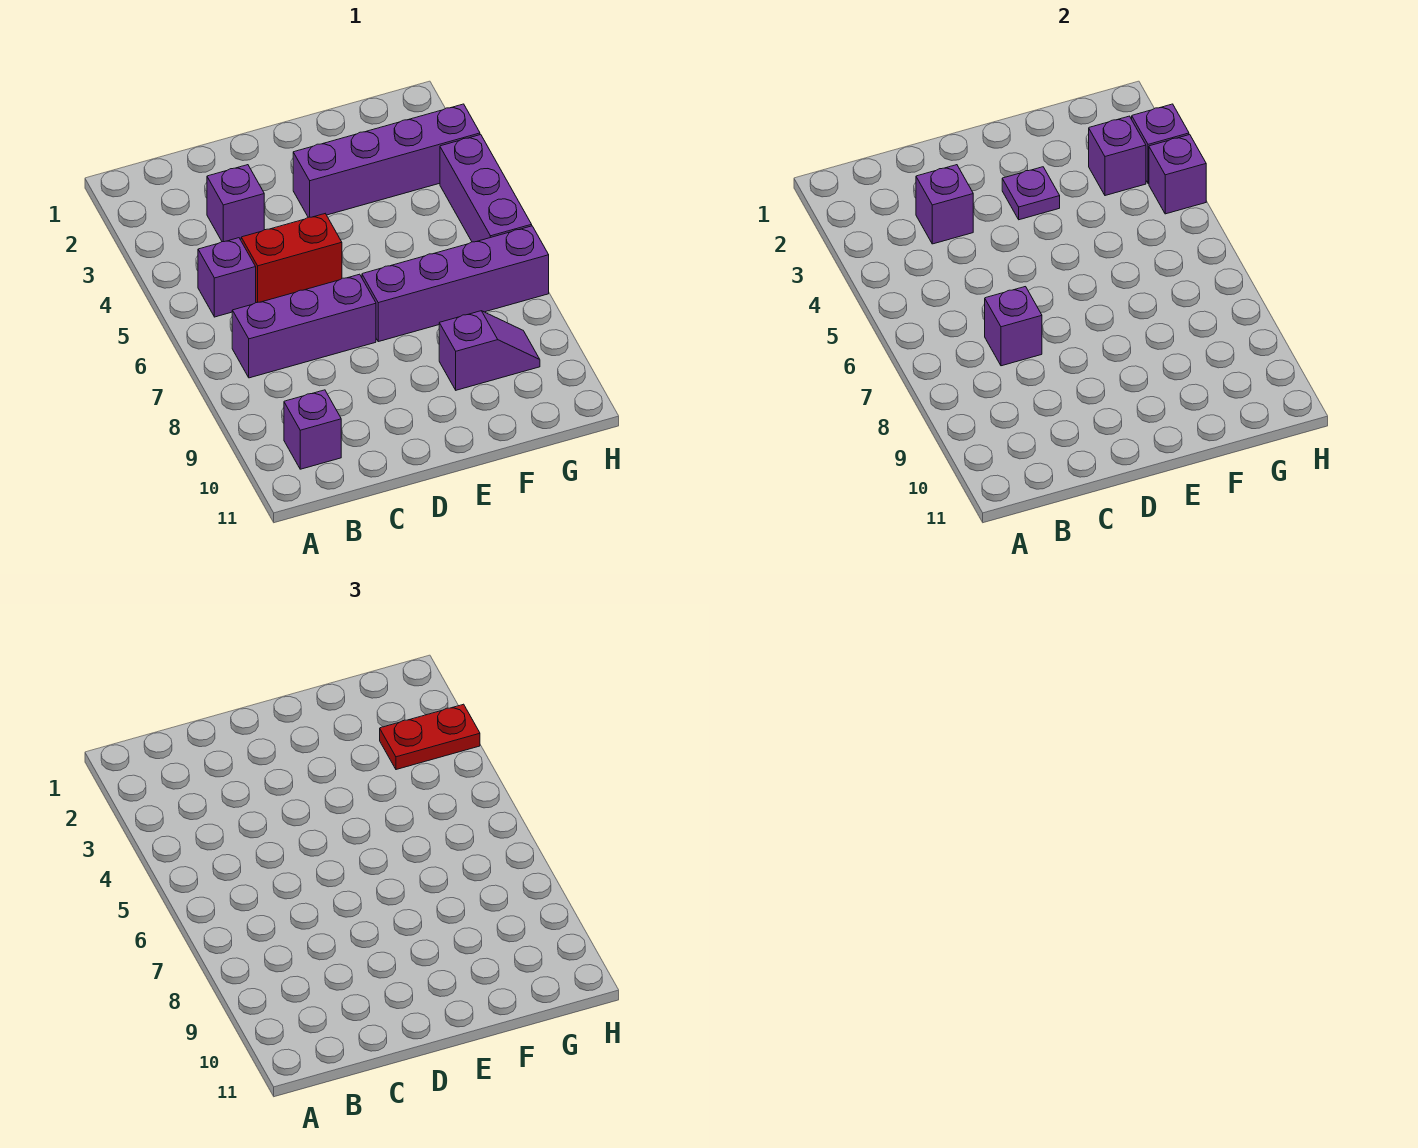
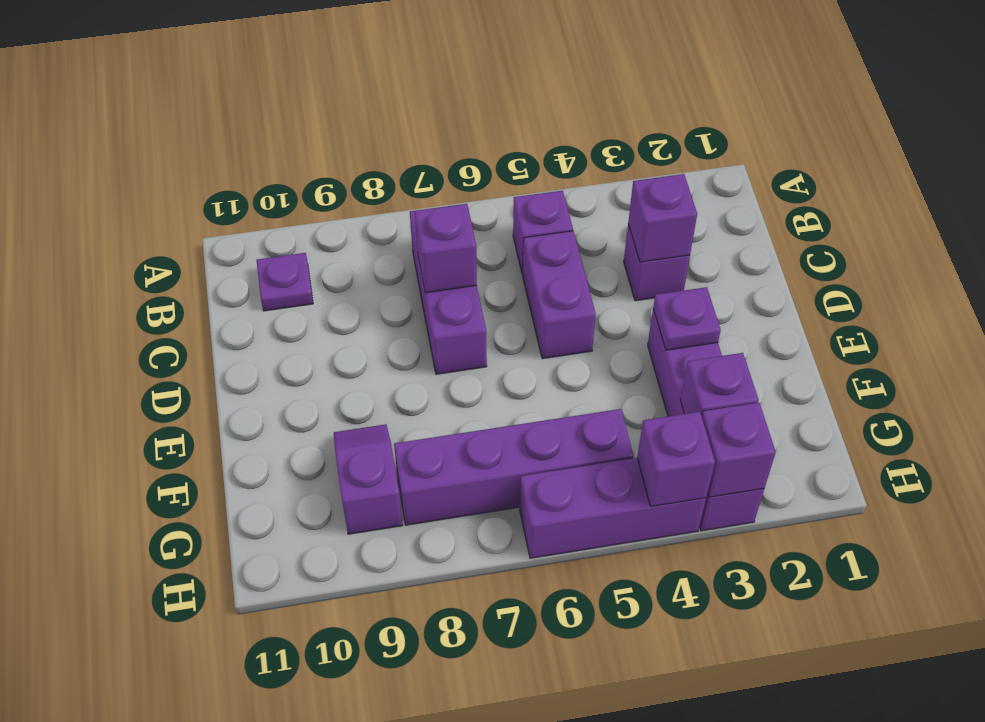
purple brick B10 level 1 -> purple plate B10 level 1
red brick C5:D5 level 1 -> purple brick C5:D5 level 1
purple brick E7:H7 level 1 -> purple brick G5:G8 level 1
purple slope F9:G9 level 1 top F -> purple slope F9:G9 level 1 top G
red plate G3:H3 level 3 -> none

